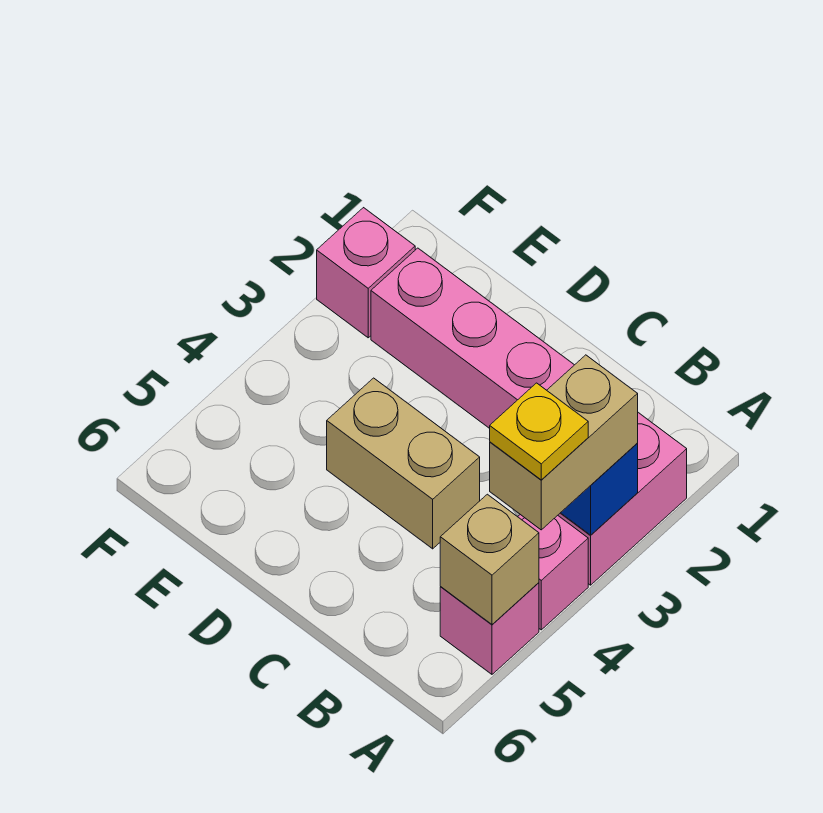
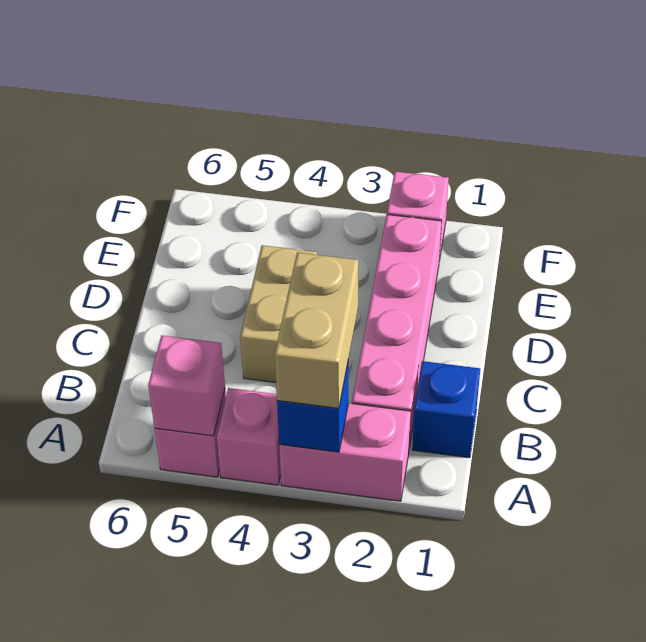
tan brick A3:A4 level 3 -> tan brick A3:B3 level 3
yellow plate A4 level 4 -> none
tan brick A5 level 2 -> pink brick A5 level 2
none -> blue brick B1 level 1

